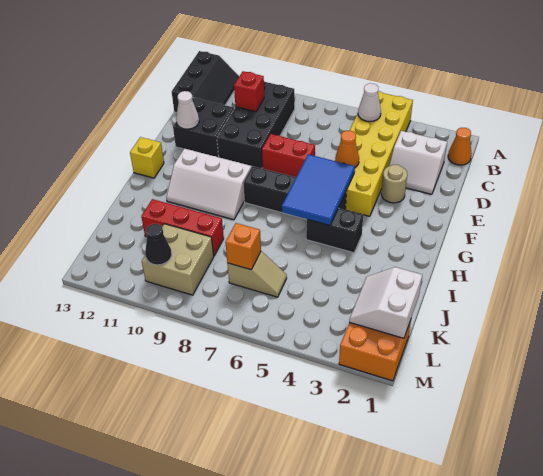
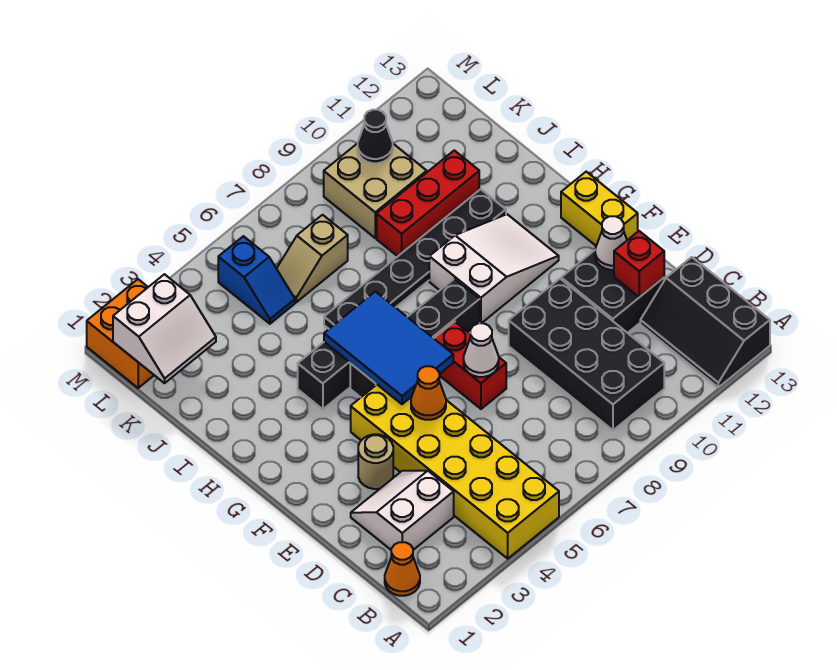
white cone B5 level 2 -> white cone E7 level 2
red brick C10 level 2 -> red brick D12 level 2
red brick E7:E8 level 1 -> red brick E7:F7 level 1
white slope G9:H11 level 1 top G -> white slope G9:H11 level 1 top 9
yellow brick G13 level 1 -> yellow brick F13:G13 level 1
none -> black plate I6:I11 level 1
white slope K1:L2 level 2 top 1 -> white slope K1:L2 level 2 top L
none -> blue slope K5:L5 level 1 top L
orange brick K7 level 2 -> none

